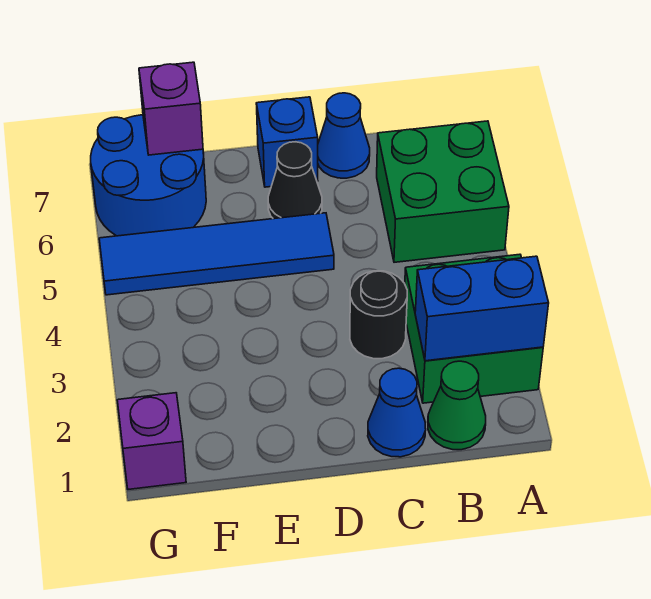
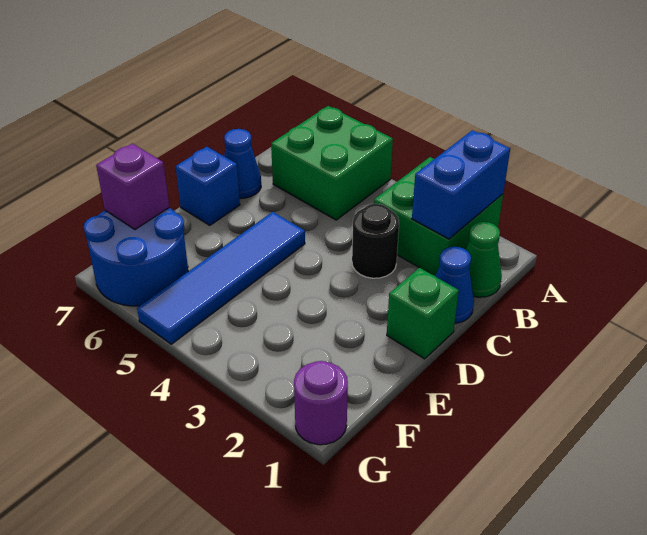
none -> green brick D1 level 1
black cone D6 level 1 -> none
purple brick G1 level 1 -> purple round brick G1 level 1

